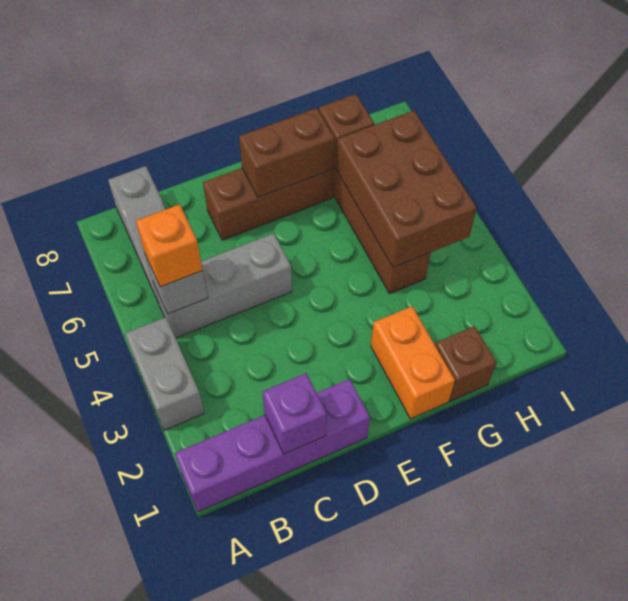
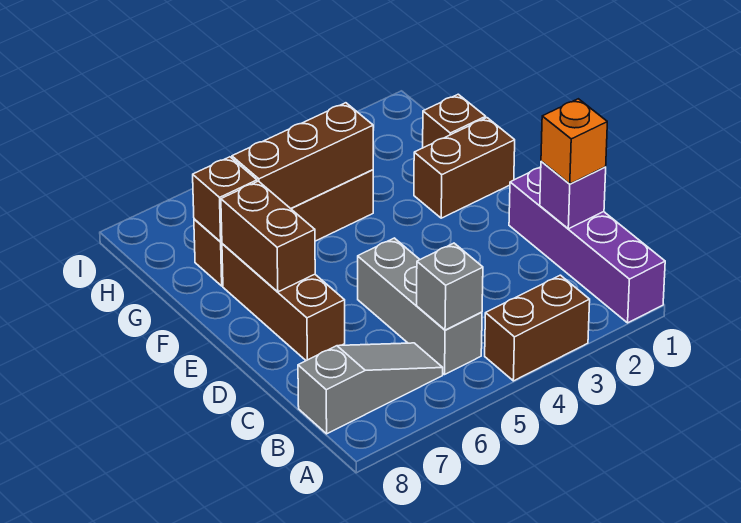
grey brick A3:A4 level 1 -> brown brick A3:A4 level 1
orange brick B5 level 3 -> orange brick C1 level 3
orange brick F1:F2 level 1 -> brown brick F1:F2 level 1
brown brick G4:H6 level 2 -> brown brick G4:G6 level 2

